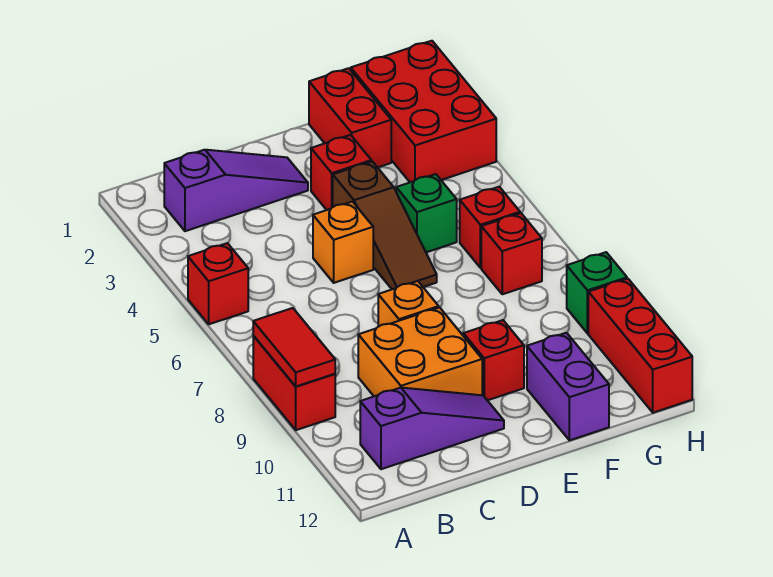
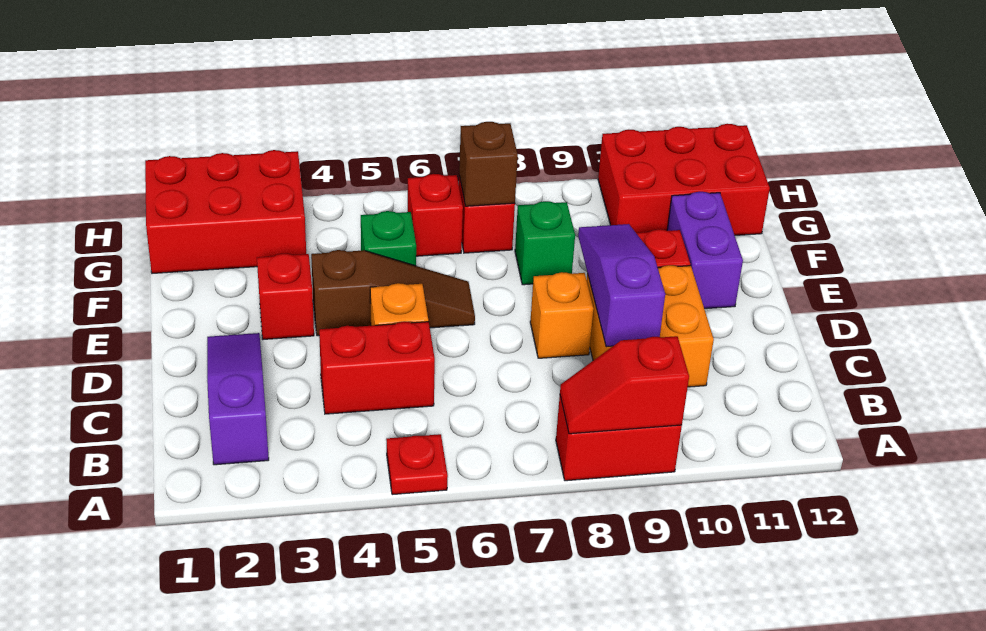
red brick A5 level 1 -> red plate A5 level 1
red tile A8:A9 level 2 -> red slope A8:A9 level 2 top 9
purple slope B11:D11 level 1 top B -> purple slope C9:E9 level 2 top C
red brick F1:F2 level 1 -> red brick C4:C5 level 1
purple brick F11:F12 level 1 -> purple brick E11:F11 level 1
none -> brown brick G7 level 2
green brick H9 level 1 -> green brick F8 level 1
red brick H10:H12 level 1 -> red brick G10:H12 level 1

